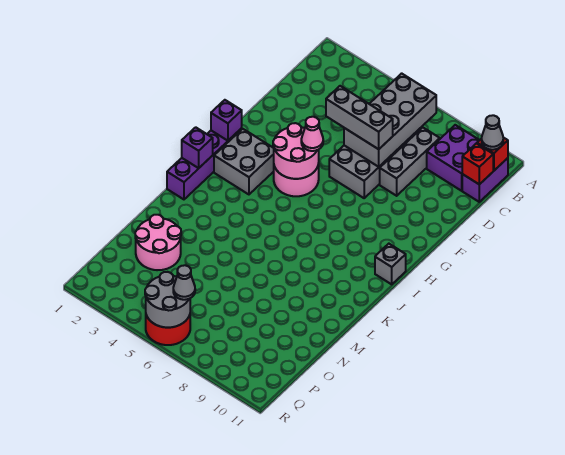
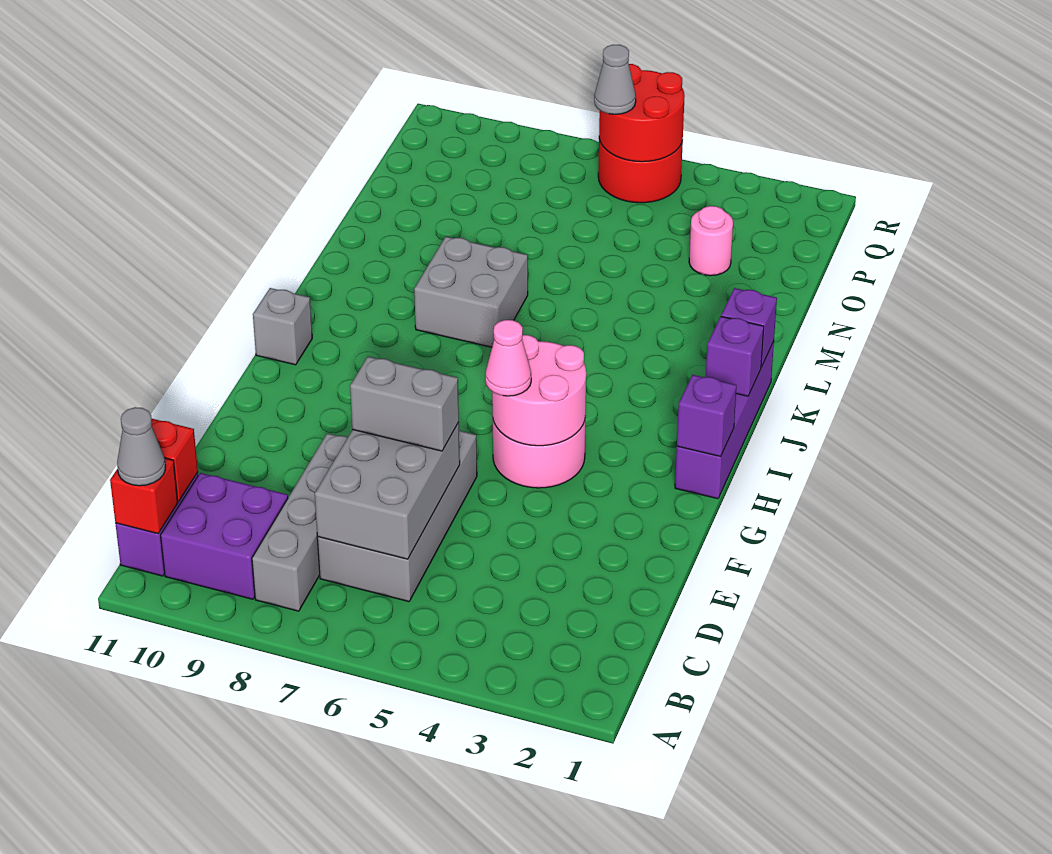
grey brick B6:E7 level 2 -> grey brick C6:E7 level 2
grey brick C8:E8 level 1 -> grey brick B8:E8 level 1
grey brick E5:E7 level 3 -> grey brick E6:E7 level 3
grey brick H2:I3 level 1 -> grey brick K7:L8 level 1
none -> purple brick K1 level 2
pink round brick N2:O3 level 1 -> pink round brick O3 level 1
grey round brick Q5:R6 level 2 -> red round brick Q5:R6 level 2

